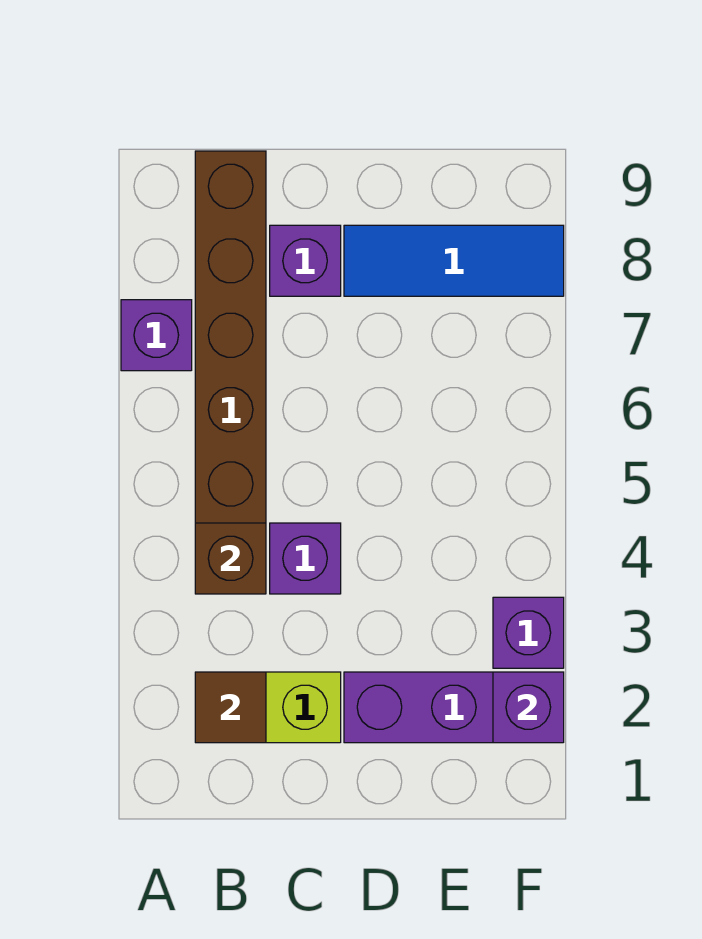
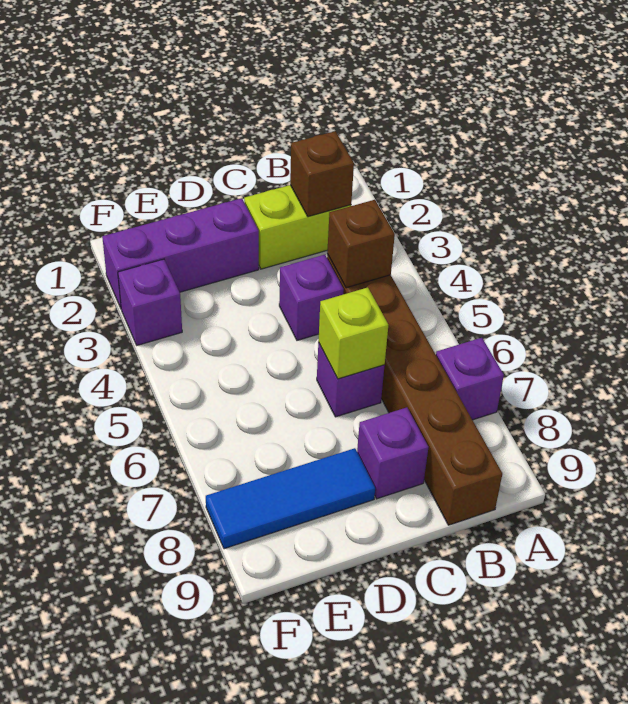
brown tile B2 level 2 -> brown brick B2 level 2
none -> lime brick C6 level 2
purple brick F2 level 2 -> purple brick C6 level 1

